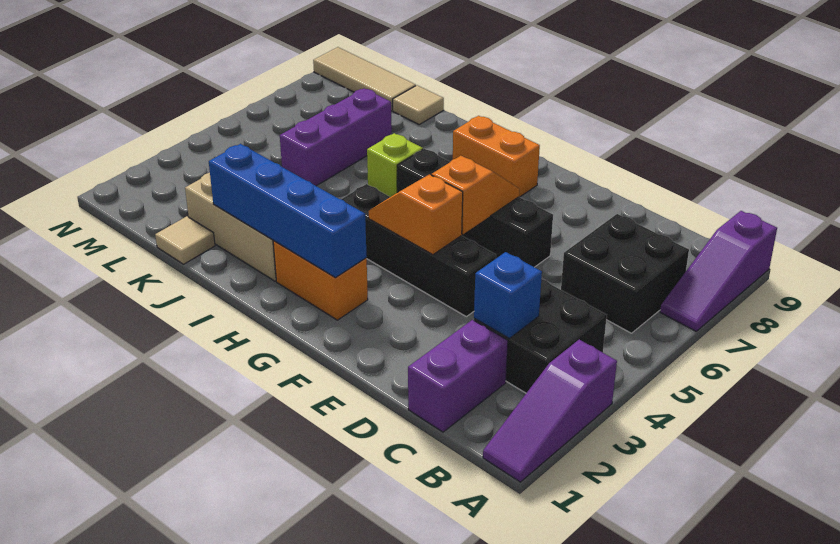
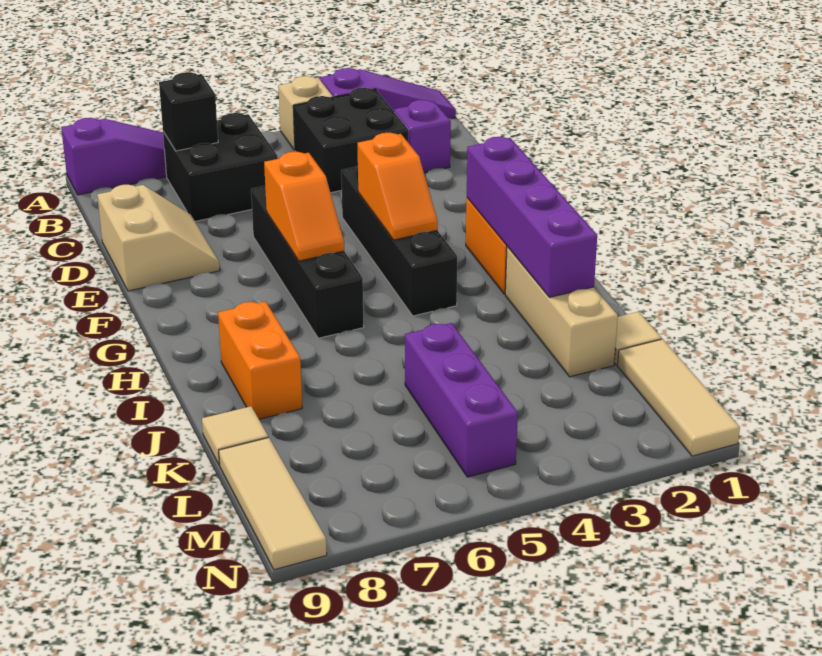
none -> tan brick A4 level 1
none -> black brick B7 level 2
purple brick C1:C2 level 1 -> purple brick C2 level 1
blue brick C3 level 2 -> none
none -> tan slope D8:E9 level 1 top 9
orange slope F5:F6 level 2 top 5 -> orange slope F6:G6 level 2 top F
blue brick G2:J2 level 2 -> purple brick G2:J2 level 2
orange brick G8:H8 level 1 -> orange brick I8:J8 level 1
lime brick I6 level 1 -> none
purple brick K5:K7 level 1 -> purple brick K5:M5 level 1
none -> tan tile L1:N1 level 1

